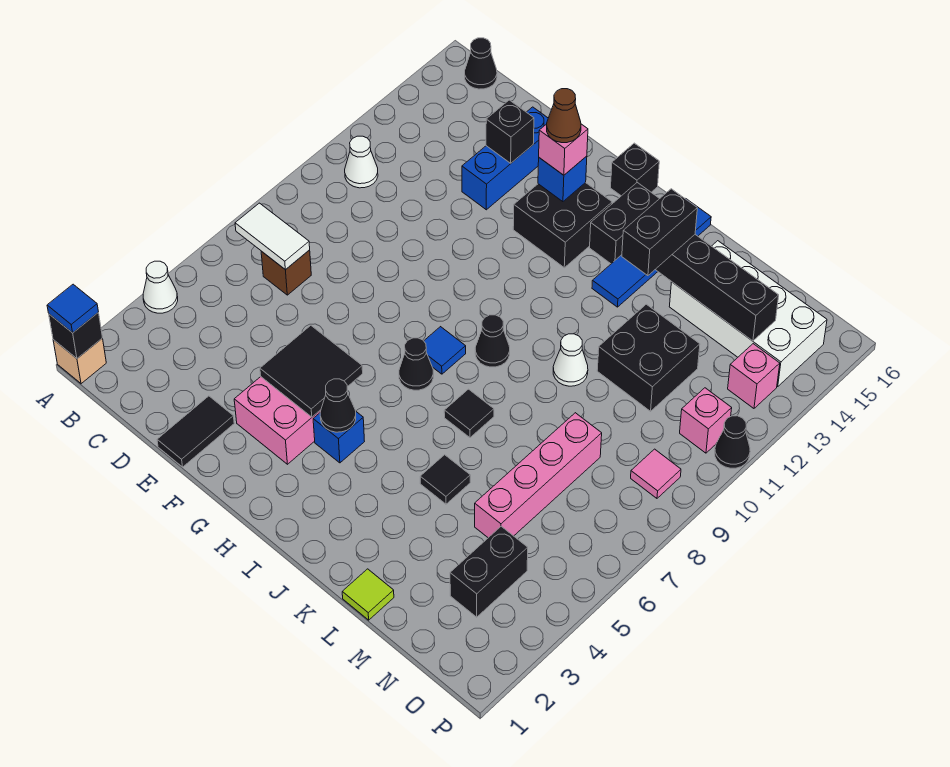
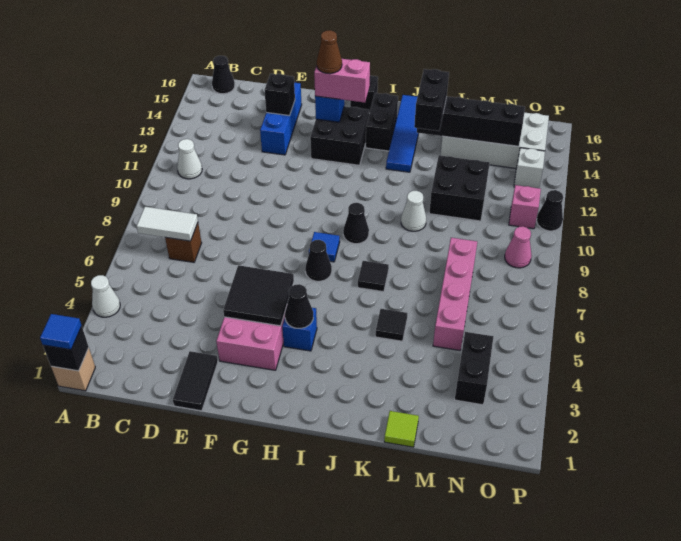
pink brick G14 level 3 -> pink brick G14:H14 level 3
pink tile O9 level 1 -> pink cone O9 level 1
pink brick O13 level 1 -> white brick O13 level 1

